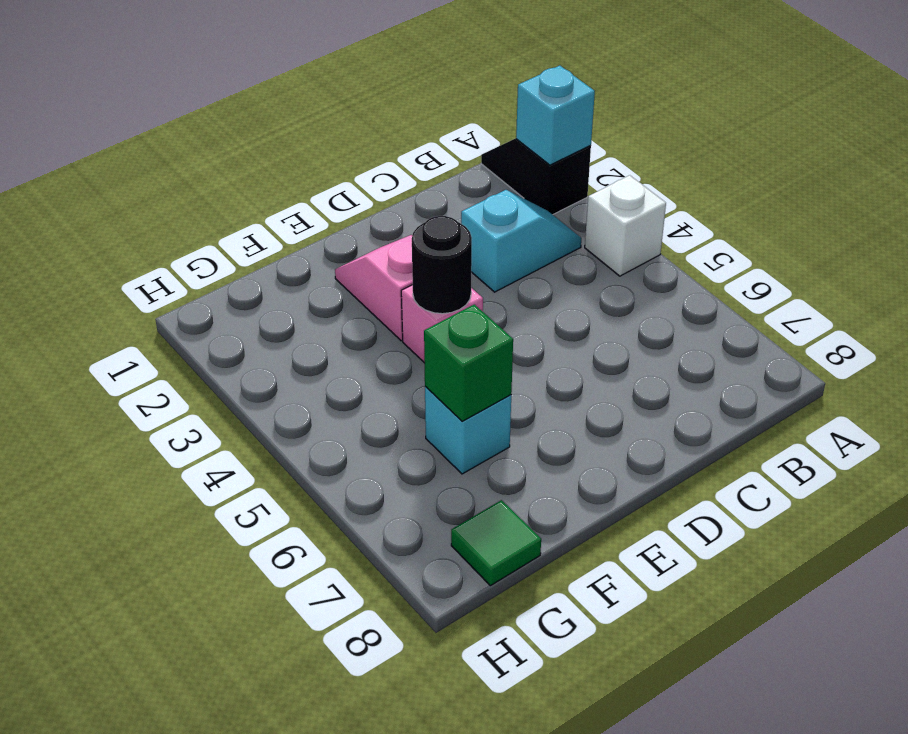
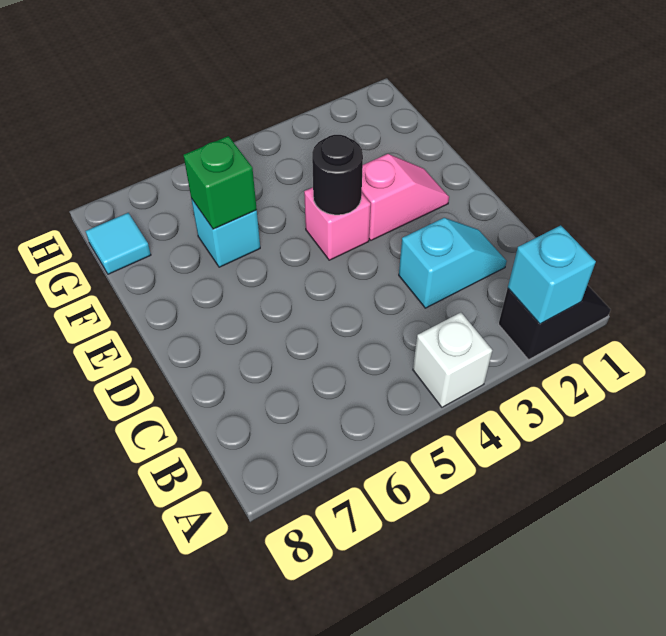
cyan slope B3:C3 level 1 top C -> cyan slope C2:C3 level 1 top 3
green tile G8 level 1 -> cyan tile G8 level 1

